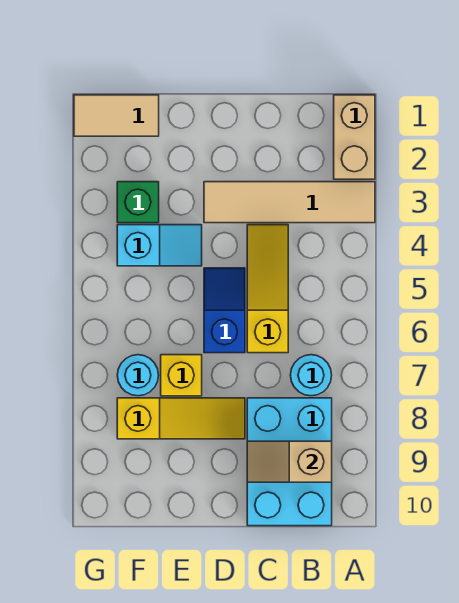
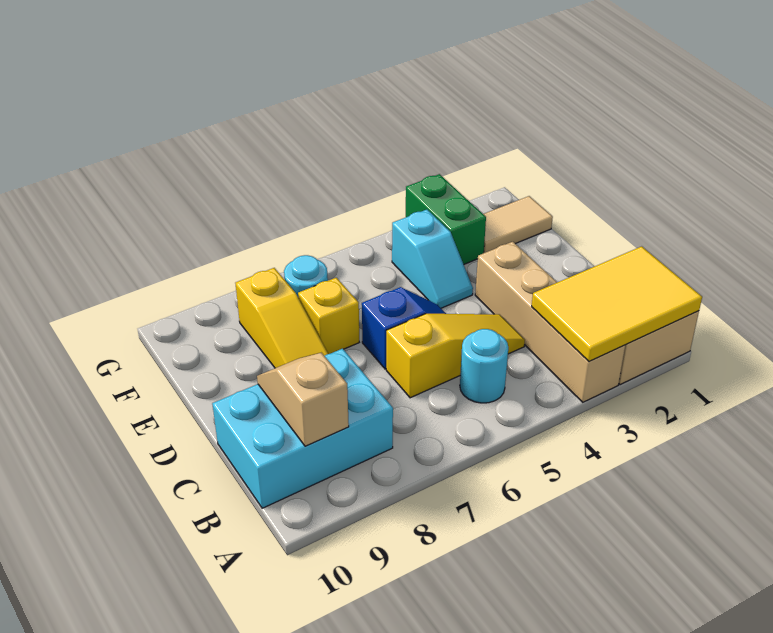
none -> yellow tile A1:B3 level 2
tan tile A3:D3 level 1 -> tan brick A3:D3 level 1
cyan round brick B7 level 1 -> cyan round brick B5 level 1
tan tile F1:G1 level 1 -> tan tile F1:F2 level 1
green brick F3 level 1 -> green brick F3:G3 level 1

